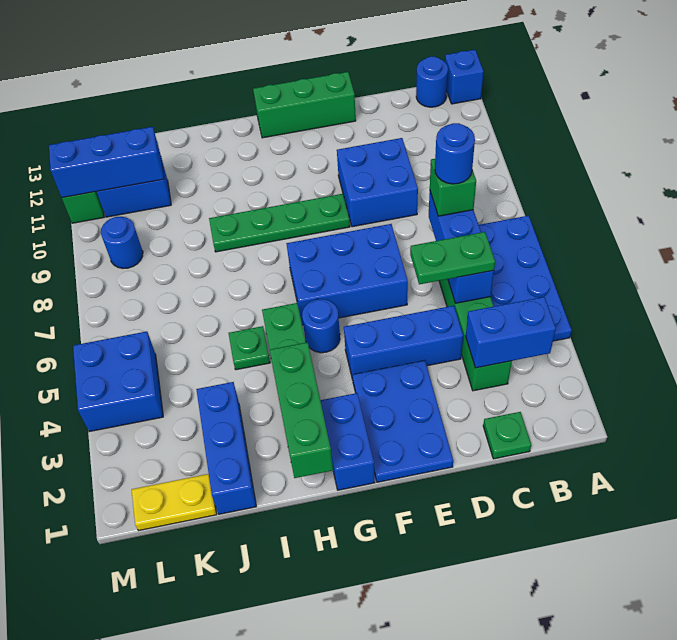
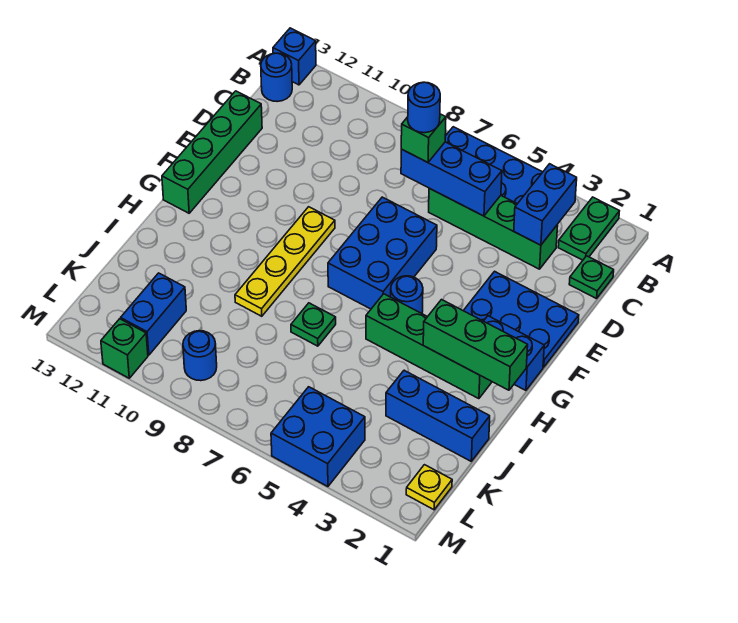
green plate C5:D5 level 3 -> green plate A2:B2 level 1
blue brick D4:F4 level 1 -> none
blue brick D9:E10 level 1 -> none
green brick E13:G13 level 1 -> green brick D13:G13 level 1
green plate F9:I9 level 1 -> yellow plate F9:I9 level 1
green plate I5 level 1 -> green plate I7 level 1
yellow plate K1:L1 level 1 -> yellow plate L1 level 1
blue brick K11:M11 level 2 -> none

